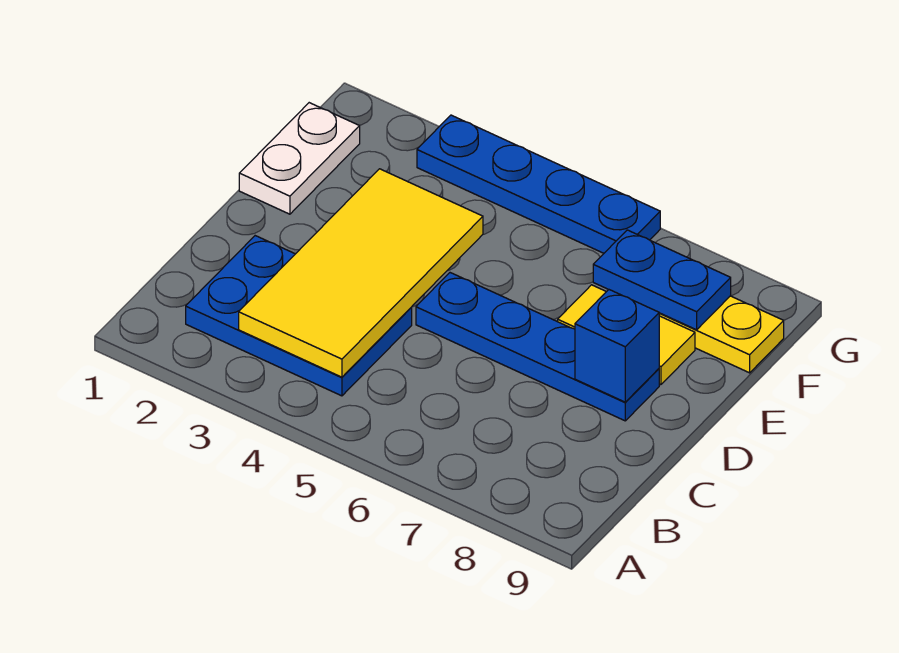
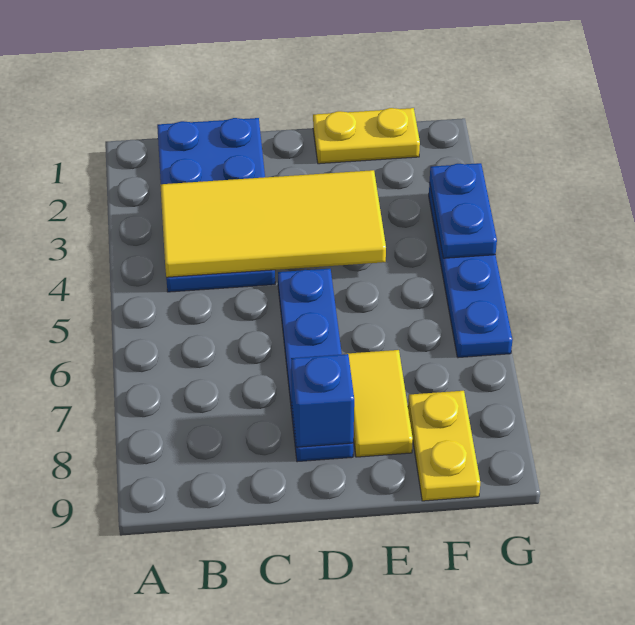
blue plate B2:C4 level 1 -> blue plate B1:C4 level 1
white plate E1:F1 level 1 -> yellow plate E1:F1 level 1
blue plate F7:F8 level 2 -> blue plate G3:G4 level 2

